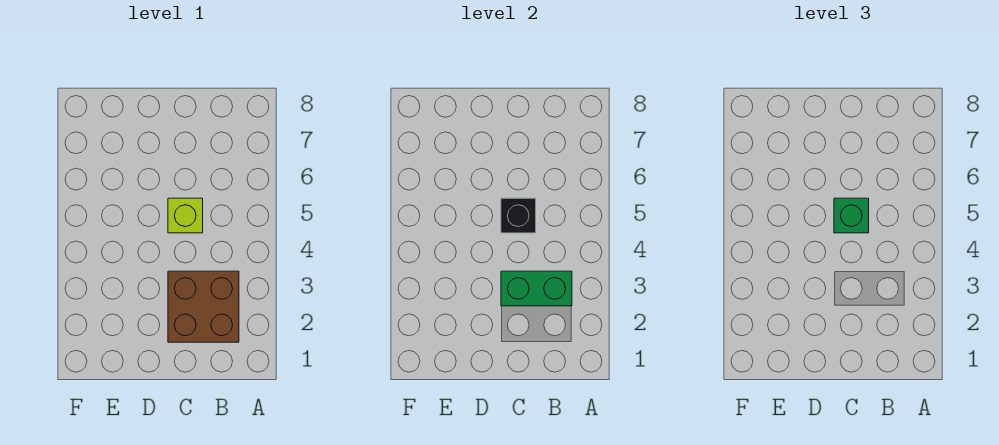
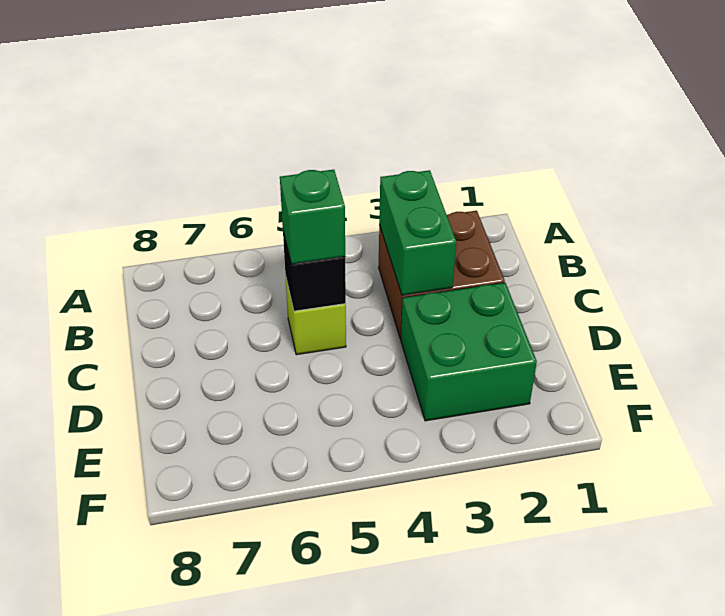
none -> green brick D2:E3 level 1

